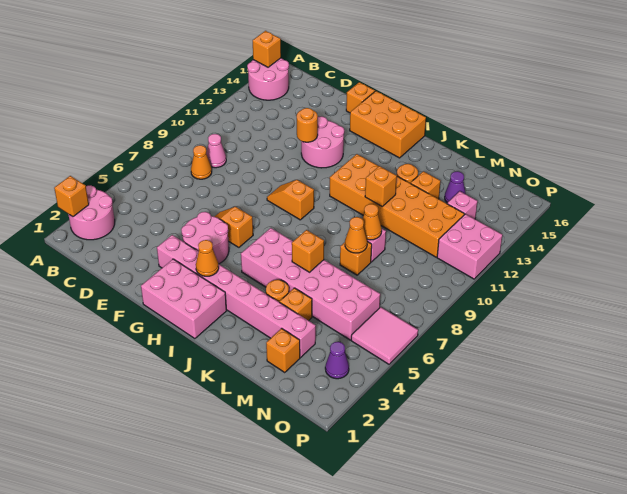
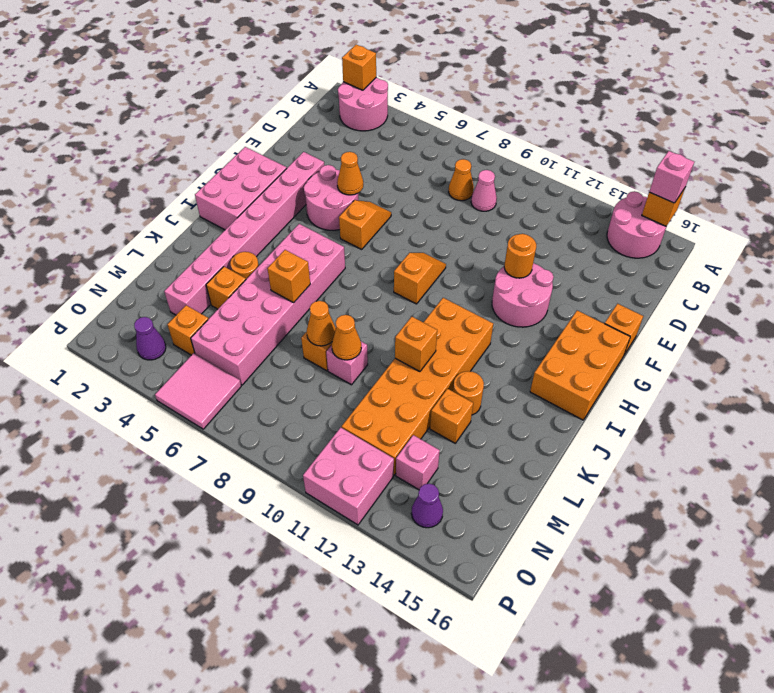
none -> pink brick A15 level 3
orange cone H3 level 2 -> orange cone F5 level 2
orange brick M2 level 1 -> orange brick N4 level 1
purple cone M14 level 1 -> purple cone O14 level 1

